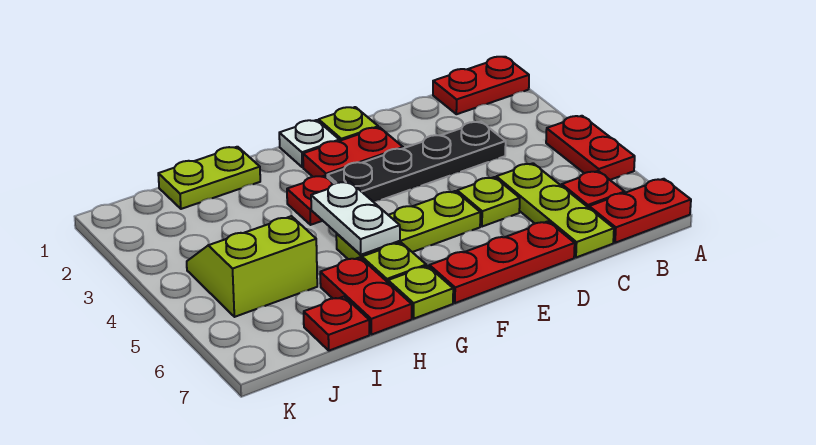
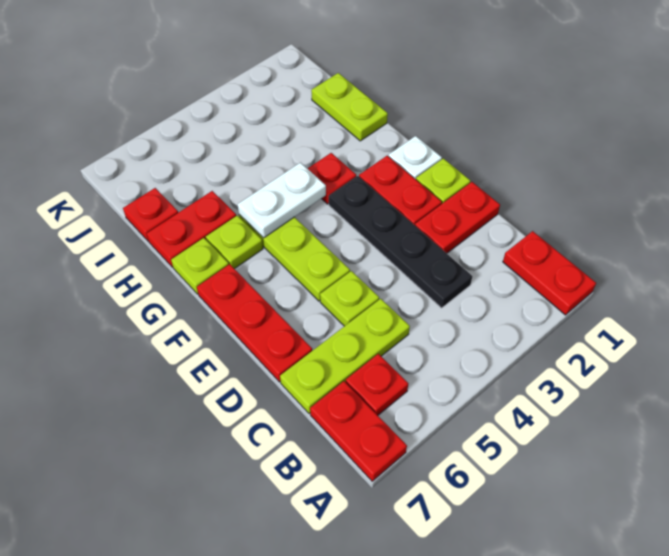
red plate A4:A5 level 1 -> red plate D1:D2 level 1
lime slope I4:J5 level 1 top 5 -> none

